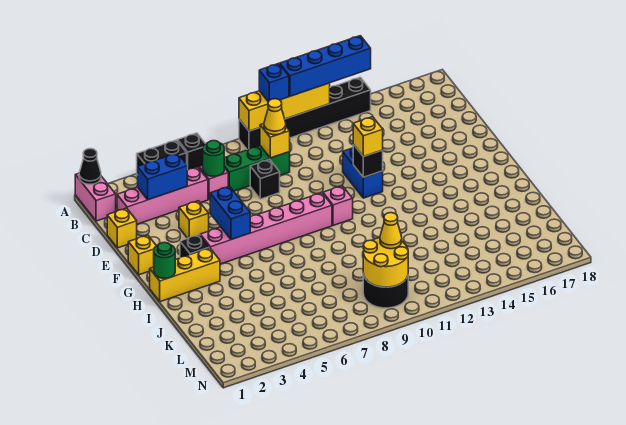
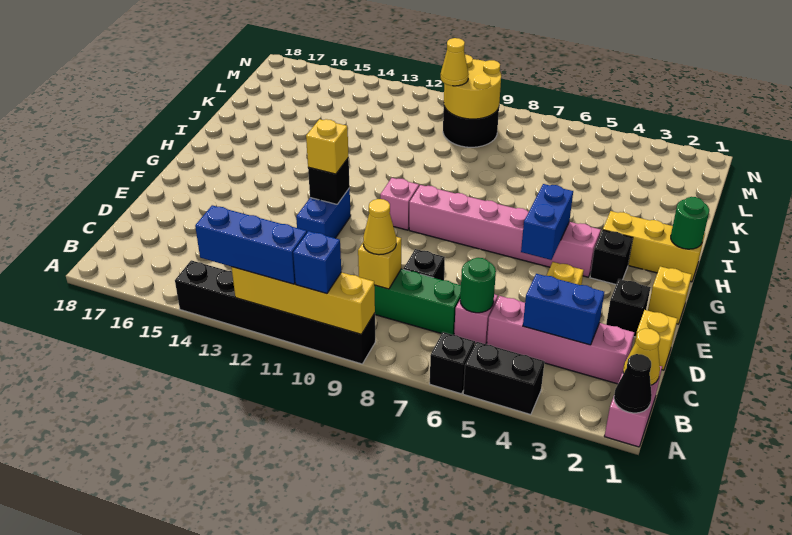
blue brick A11:A14 level 3 -> blue brick A11:A13 level 3
none -> yellow cone B1 level 2
none -> black brick E2 level 1

